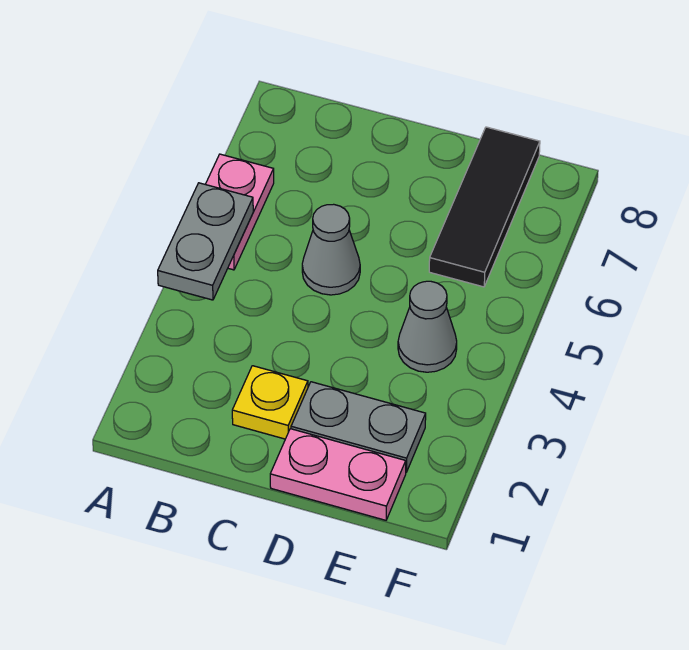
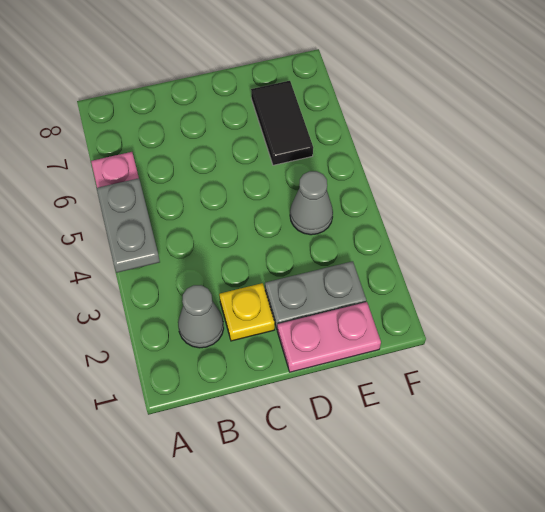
grey cone C5 level 1 -> grey cone B2 level 1
black tile E6:E8 level 1 -> black tile E6:E7 level 1

